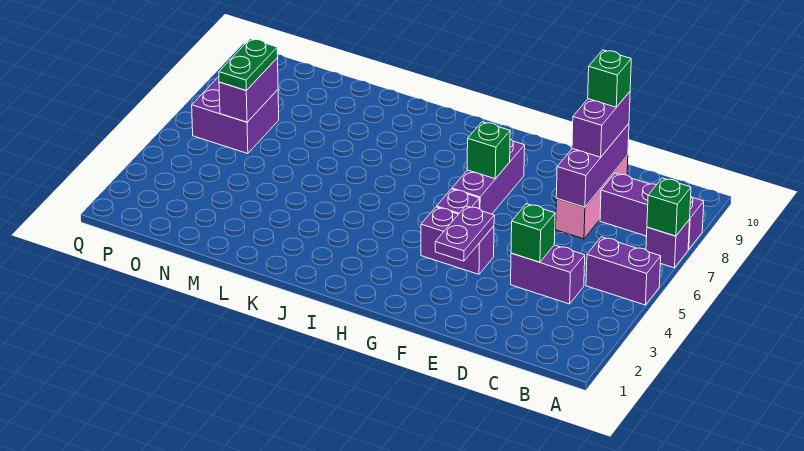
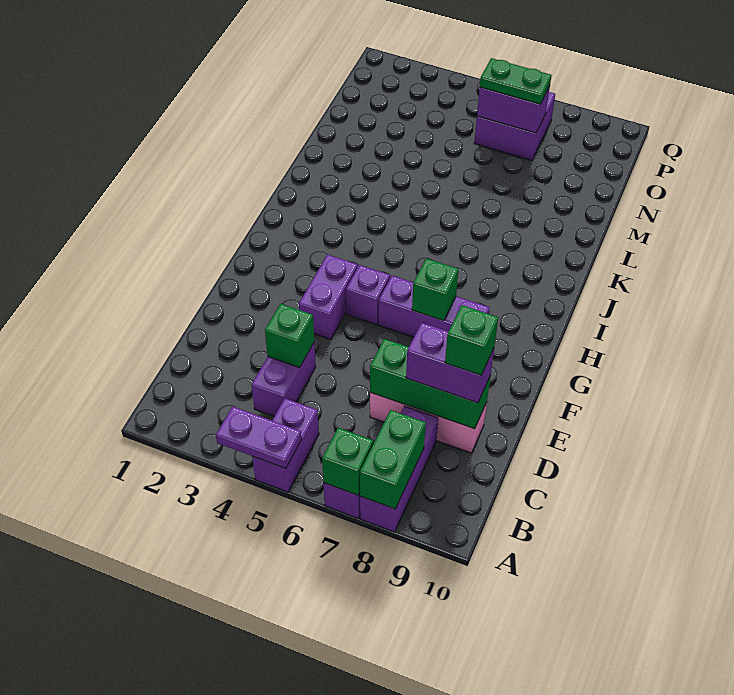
none -> green brick A8:B8 level 2
purple brick D7:D9 level 2 -> green brick D7:D9 level 2
purple plate F3:F4 level 2 -> purple plate A4:A5 level 2

